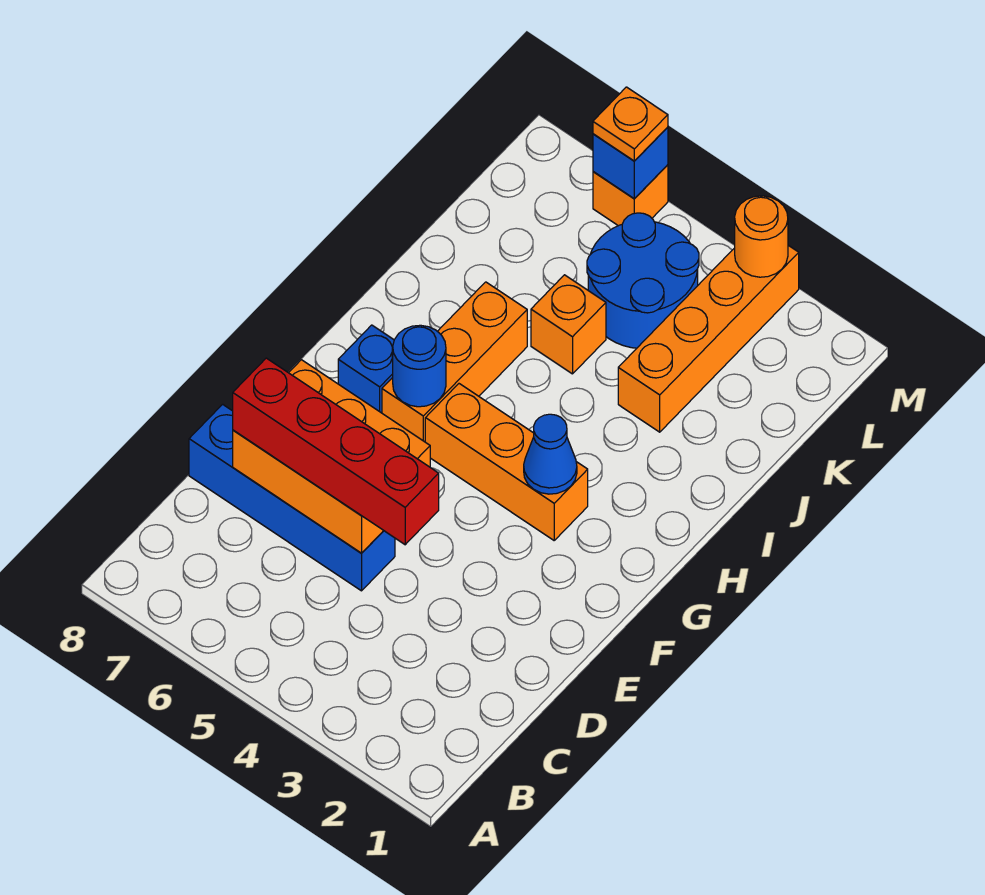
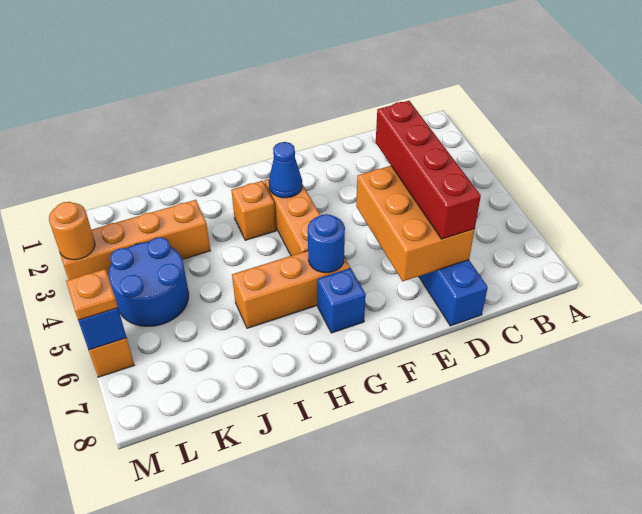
orange brick J5 level 1 -> orange brick H3 level 1

